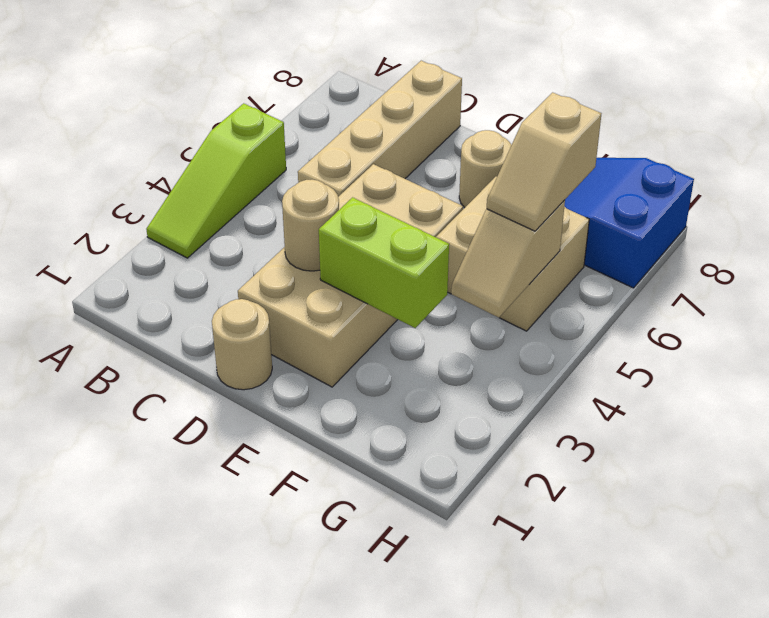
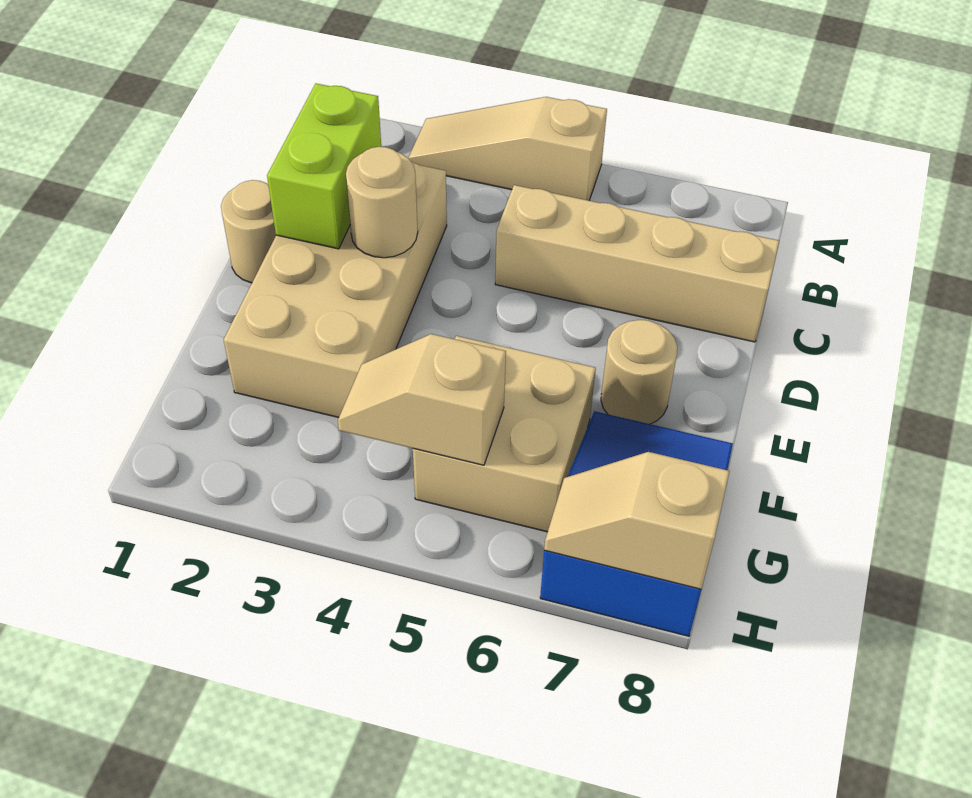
lime slope A3:A5 level 1 top 5 -> tan slope A3:A5 level 1 top 5
tan brick D2:E5 level 1 -> tan brick C2:F3 level 1
lime brick E3:F3 level 2 -> lime brick C2:D2 level 2
tan slope G5:G6 level 3 top 6 -> tan slope H7:H8 level 2 top 8

